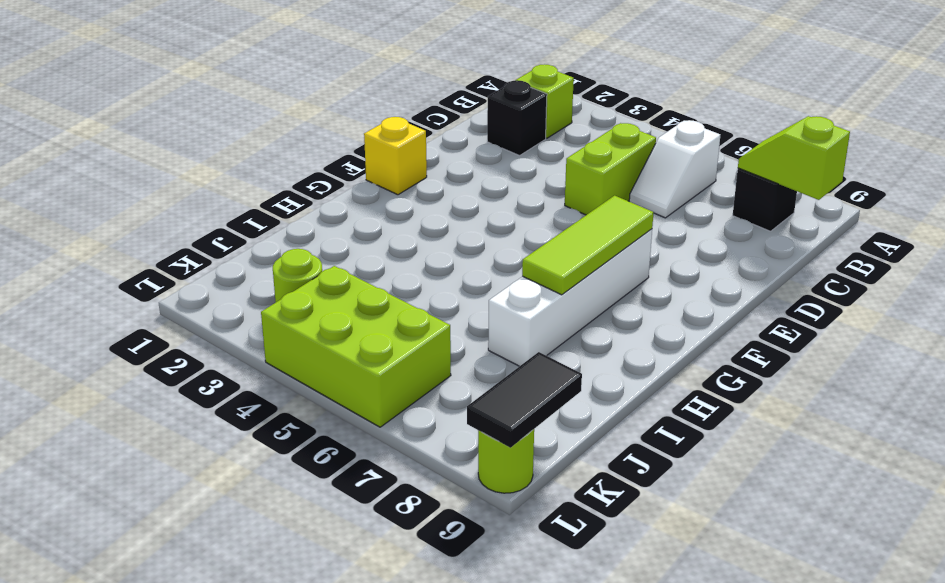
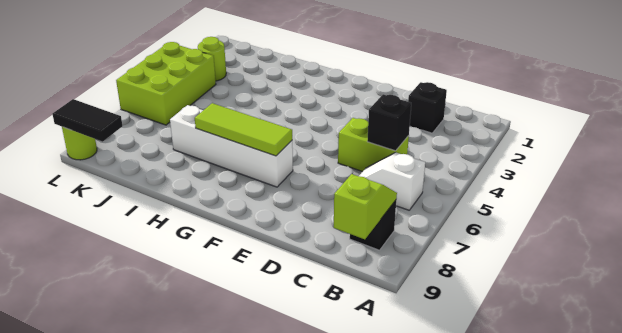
lime brick B2 level 1 -> none
none -> black brick C5 level 2
yellow brick F1 level 1 -> none

